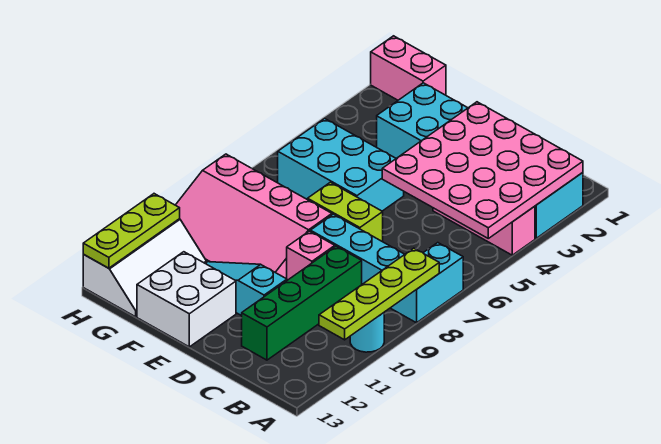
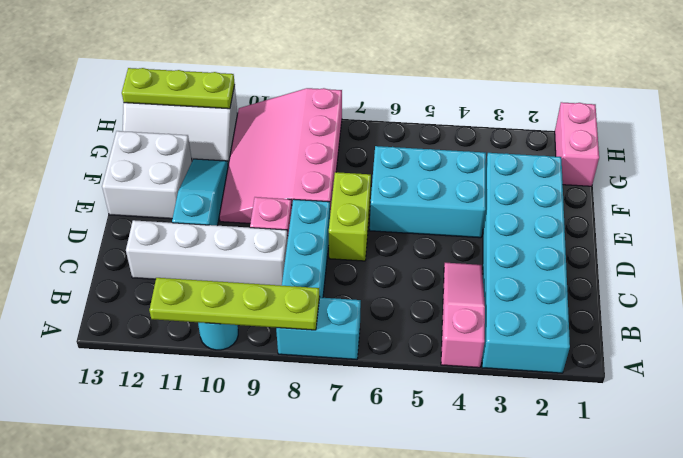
pink plate A2:D5 level 2 -> none
green brick C9:C12 level 1 -> white brick C9:C12 level 1
cyan brick E5:G6 level 1 -> cyan brick E4:F6 level 1

